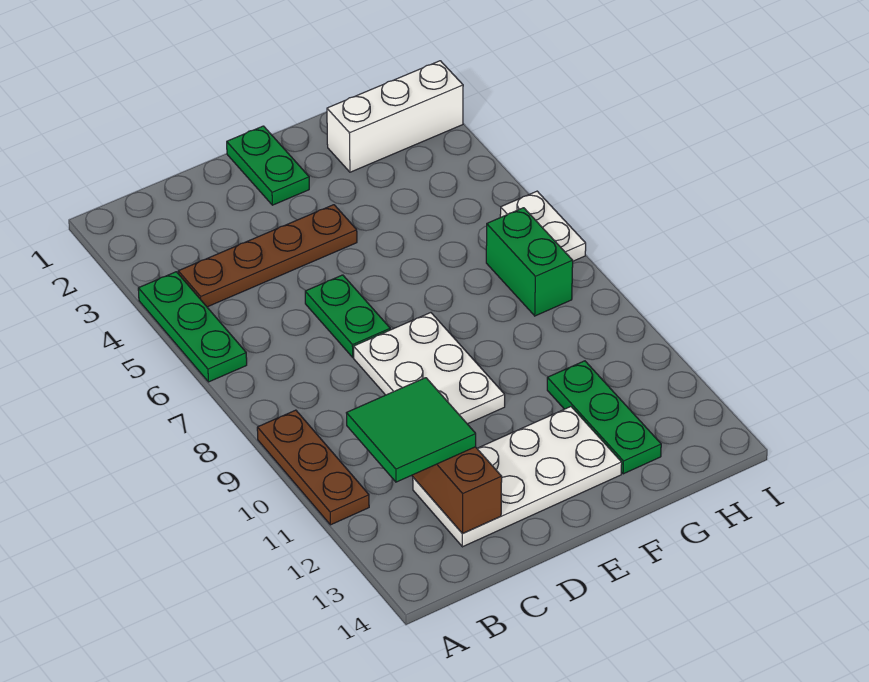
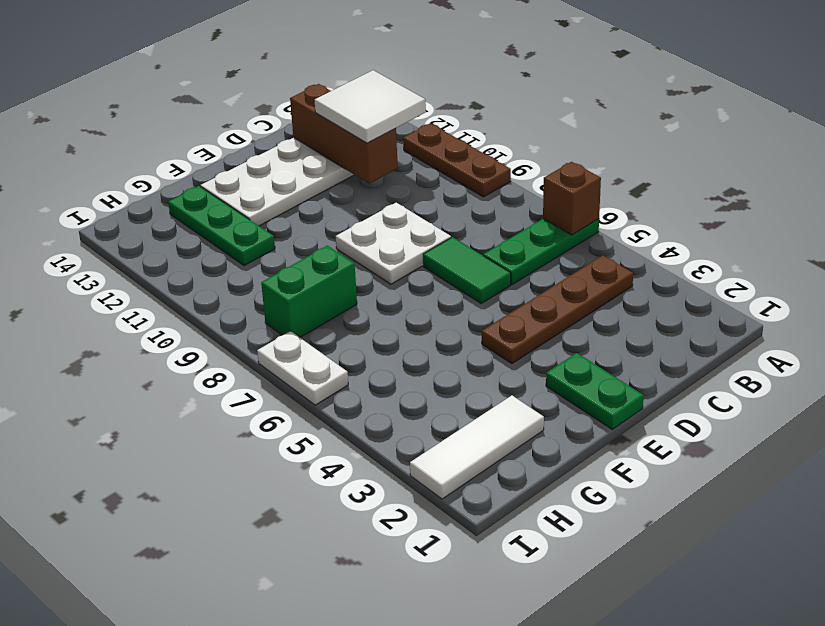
green plate A4:A6 level 1 -> green plate A6:C6 level 1
none -> brown brick A6 level 2
green tile B11:C12 level 3 -> white tile B11:C12 level 3
green plate D6:D7 level 1 -> green tile D6:D7 level 1
white plate D8:E10 level 1 -> white plate D8:E9 level 1
white brick G2:I2 level 1 -> white tile G2:I2 level 1
green brick H7:H8 level 1 -> green brick G8:H8 level 1

